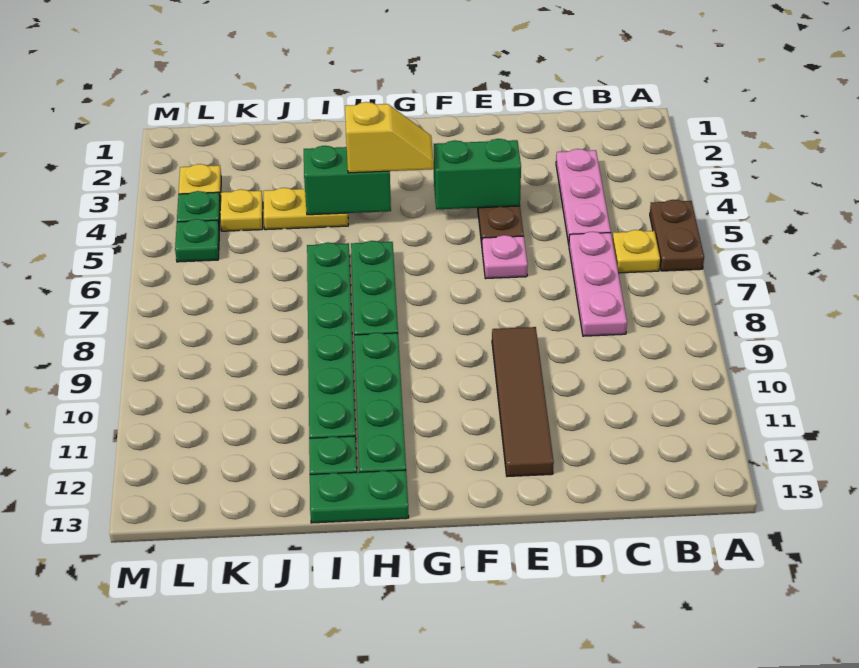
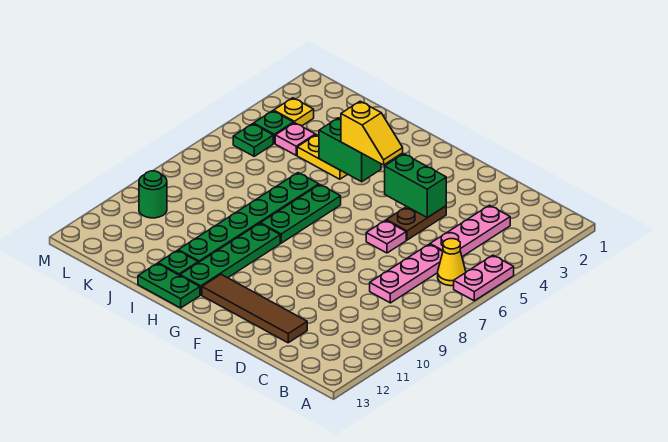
brown plate A5:A6 level 1 -> pink plate A5:A6 level 1
yellow plate B6 level 1 -> yellow cone B6 level 1
brown tile E9:E12 level 1 -> brown tile D12:G12 level 1
yellow plate K4 level 1 -> pink plate K4 level 1
none -> green round brick L10 level 1

